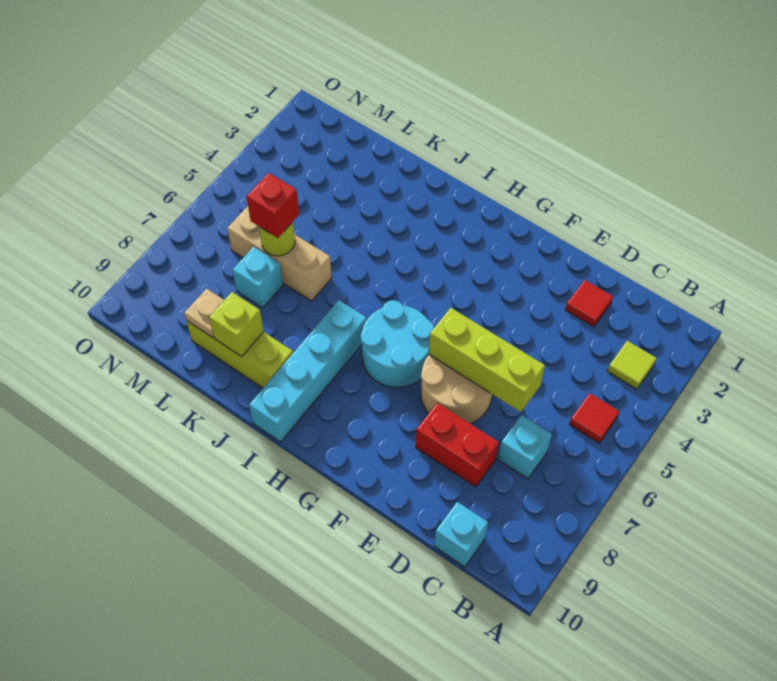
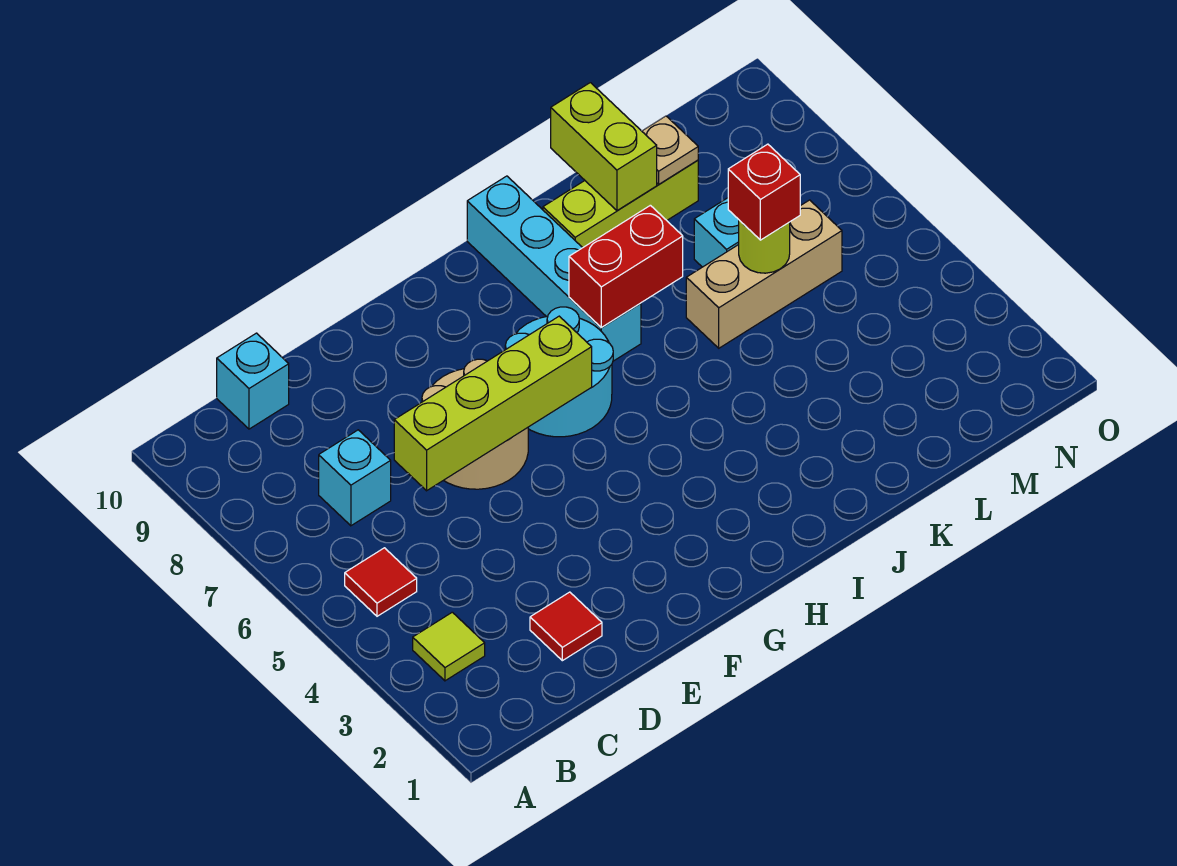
lime brick D6:F6 level 2 -> lime brick D6:G6 level 2
red brick D8:E8 level 1 -> red brick I7:J7 level 2
lime brick K9 level 2 -> lime brick K9:K10 level 2

